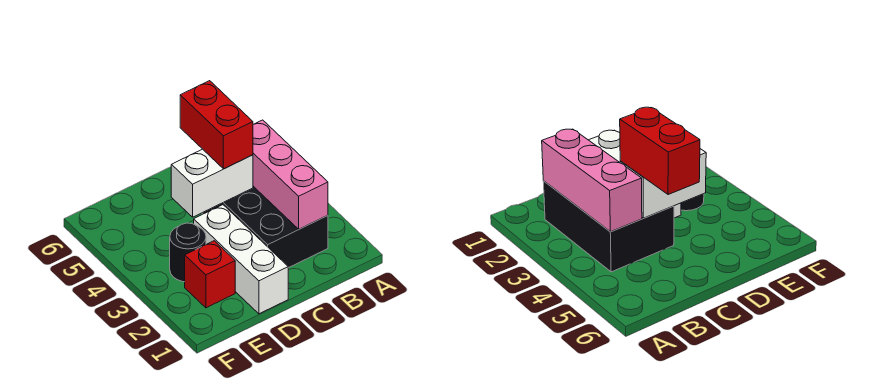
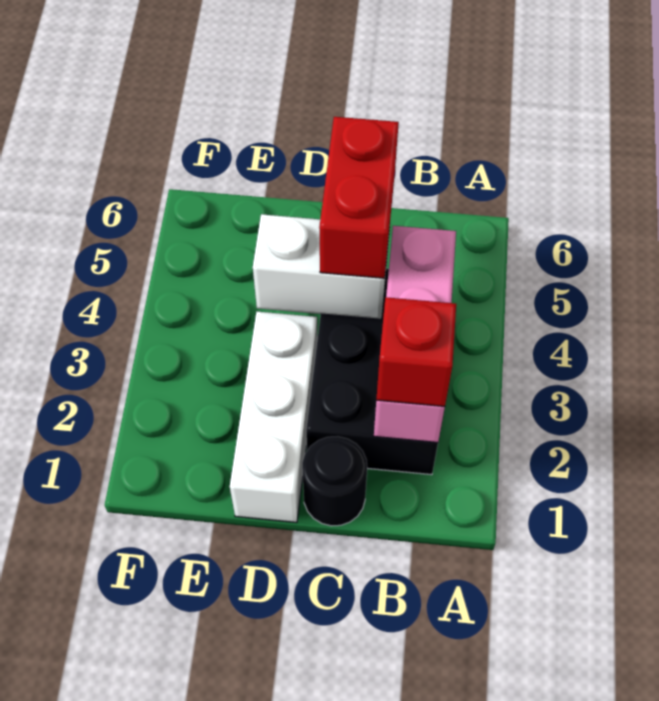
red brick E2 level 1 -> red brick B2 level 3
black round brick E3 level 1 -> black round brick C1 level 1

